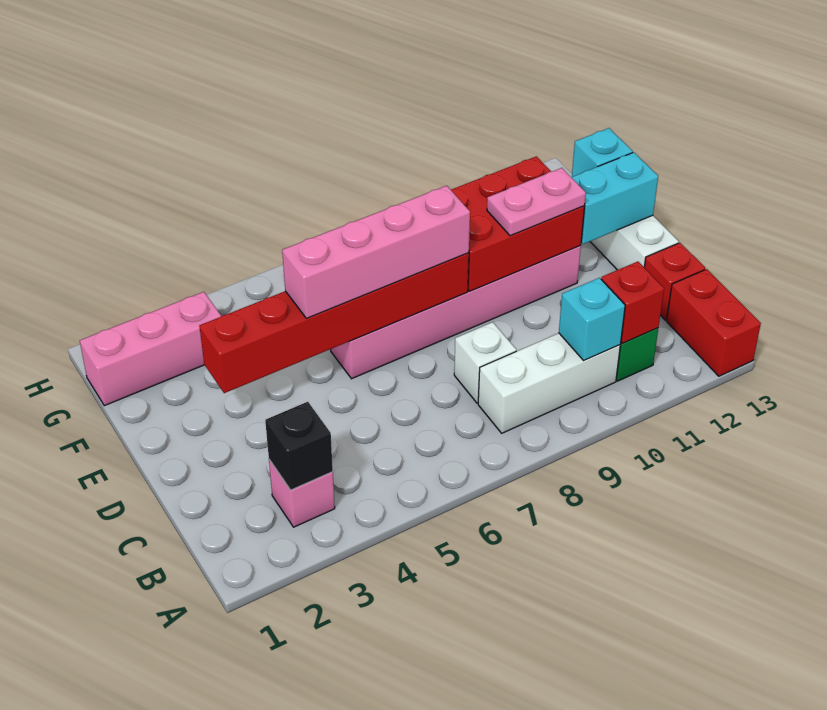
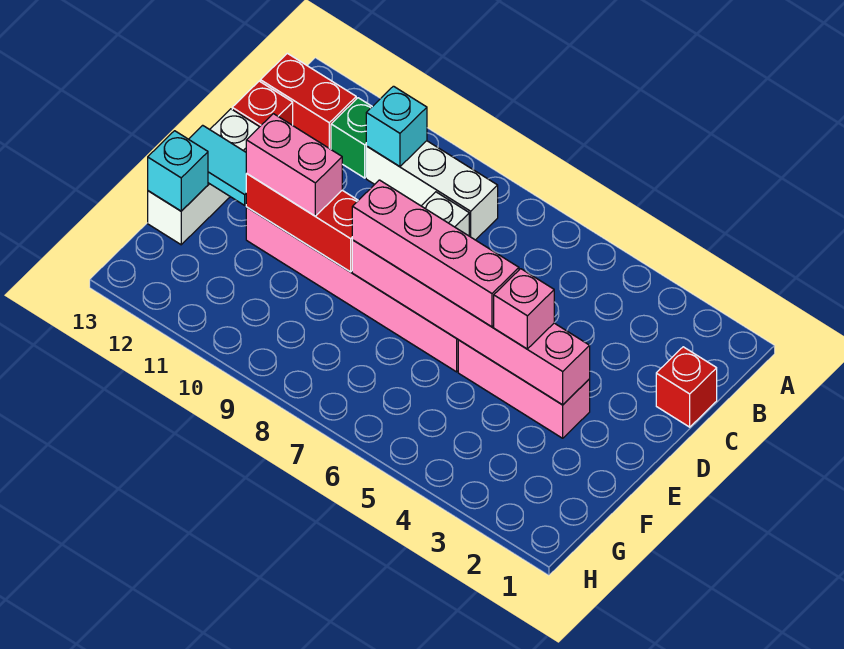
red brick A13:B13 level 1 -> red brick B12:B13 level 1
pink brick B3 level 1 -> pink brick E4 level 3
black brick B3 level 2 -> none
red brick B11 level 2 -> red brick C1 level 1
red brick E3:E8 level 2 -> pink brick E3:E8 level 2
red brick E9:F11 level 2 -> red brick E9:E11 level 2
pink plate E10:E11 level 3 -> pink brick E10:E11 level 3
cyan brick E12:E13 level 2 -> cyan tile E12:E13 level 2
pink brick G1:G3 level 1 -> pink brick E3:E5 level 1

